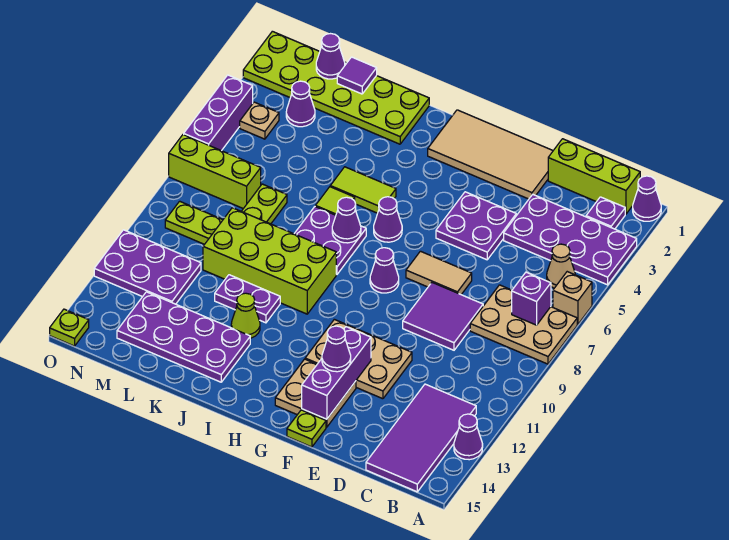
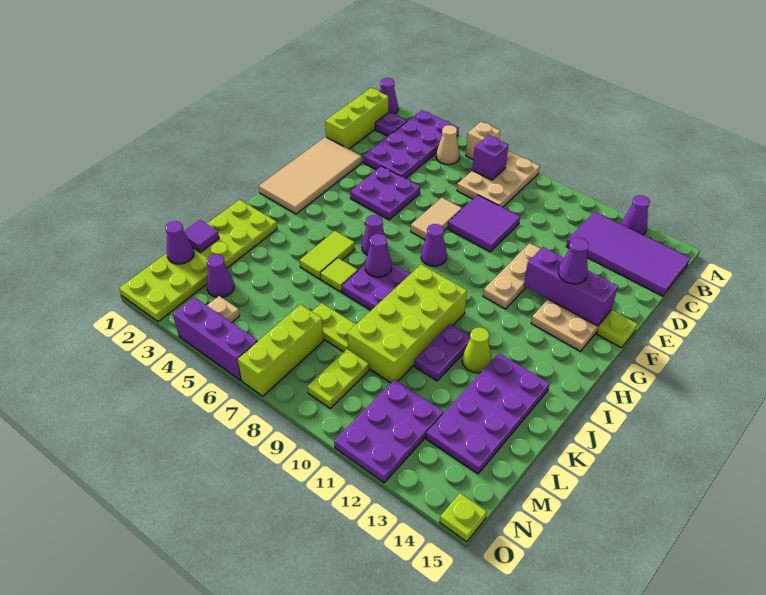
tan plate E11:G12 level 1 -> tan plate E11:G11 level 1

